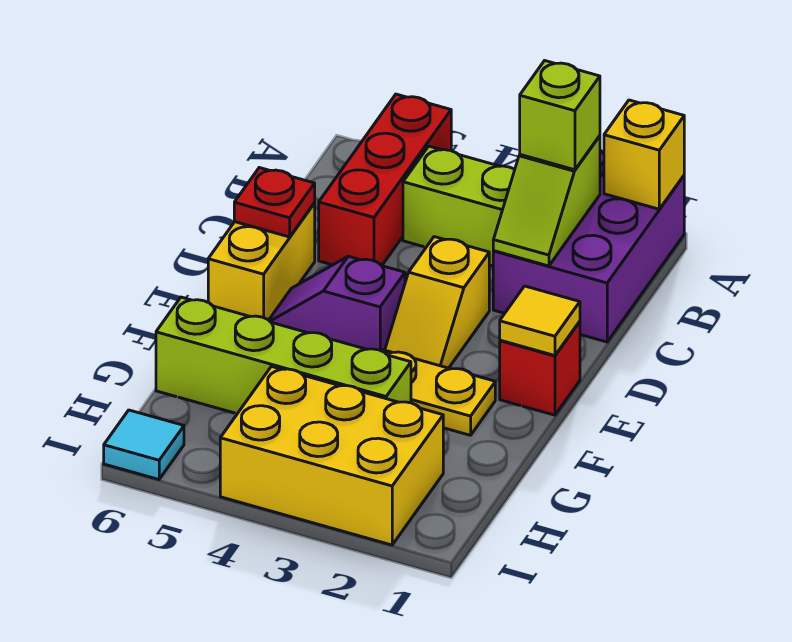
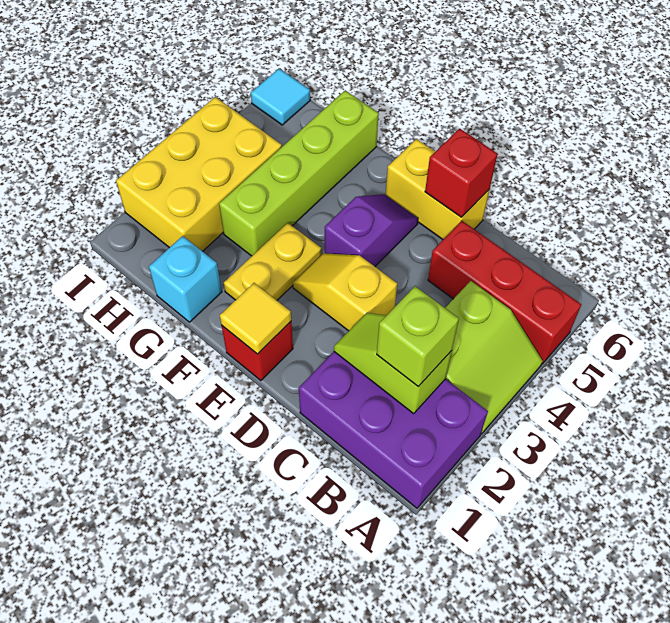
yellow brick A1 level 2 -> none
red plate D6 level 2 -> red brick D6 level 2
none -> cyan brick G1 level 1

